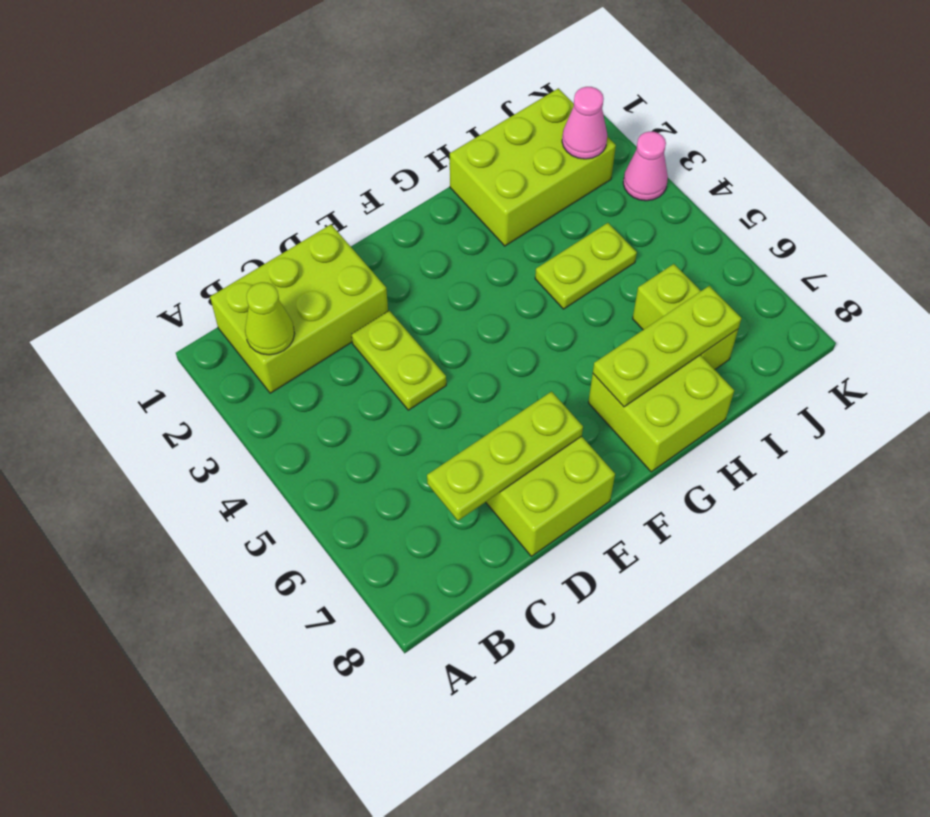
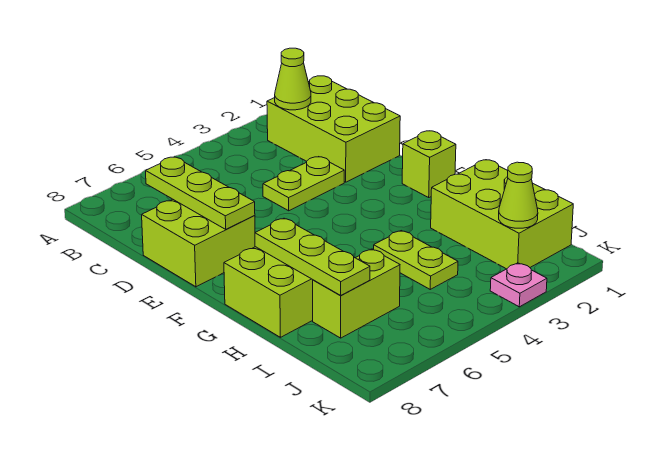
none -> lime brick F1 level 1
pink cone J2 level 2 -> lime cone J2 level 2
pink cone K3 level 1 -> pink plate K3 level 1

